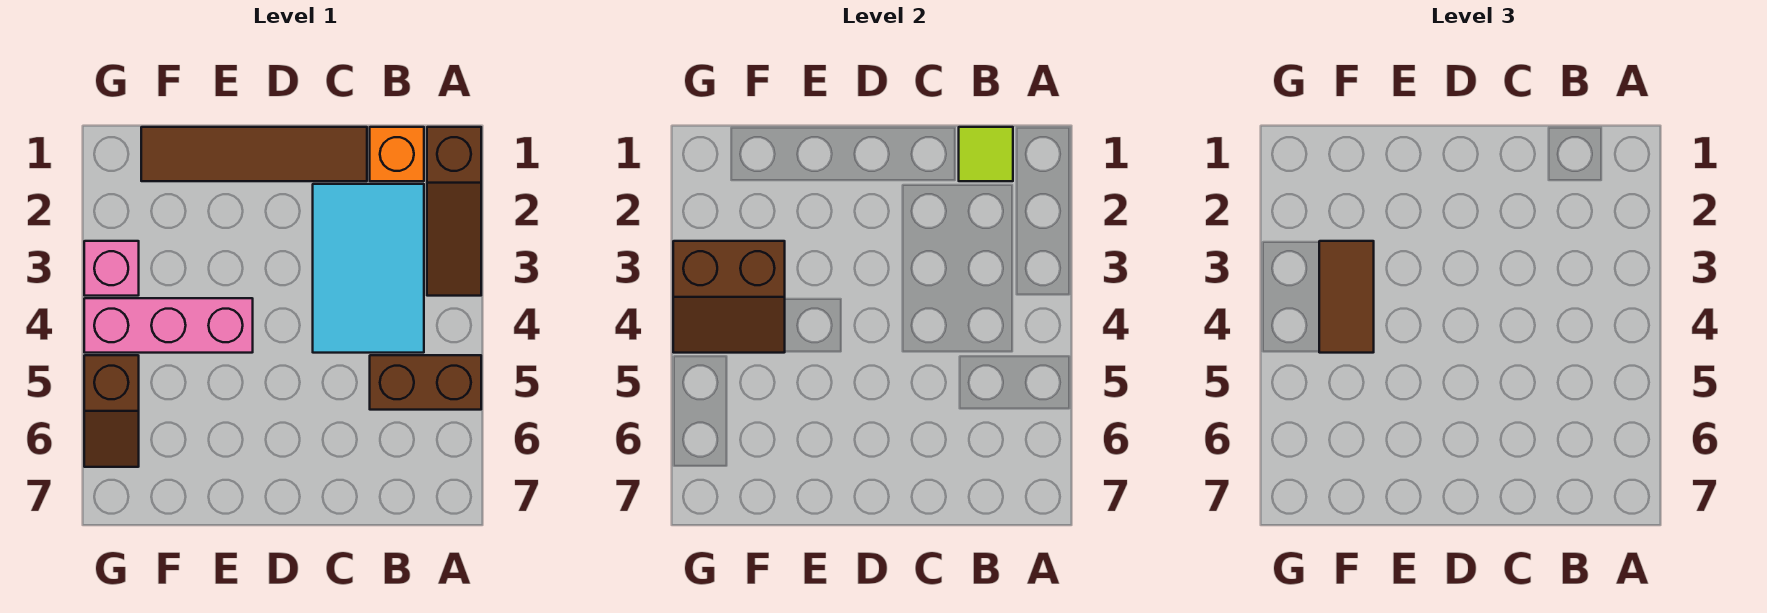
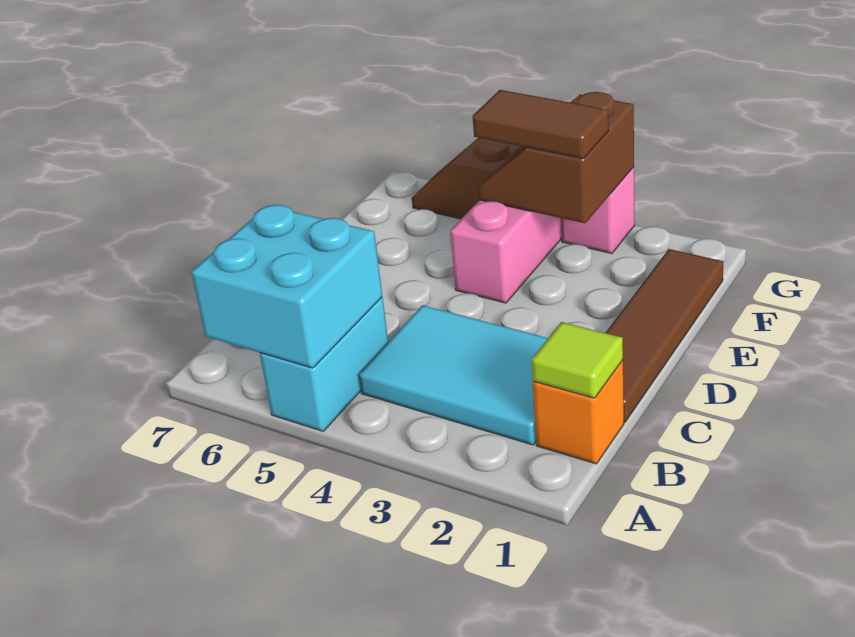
brown slope A1:A3 level 1 top 1 -> none
brown brick A5:B5 level 1 -> cyan brick A5:B5 level 1
none -> cyan brick A5:B6 level 2

